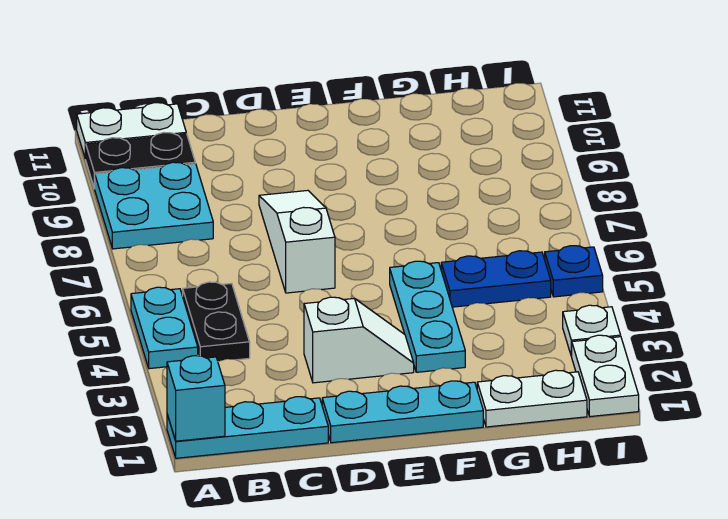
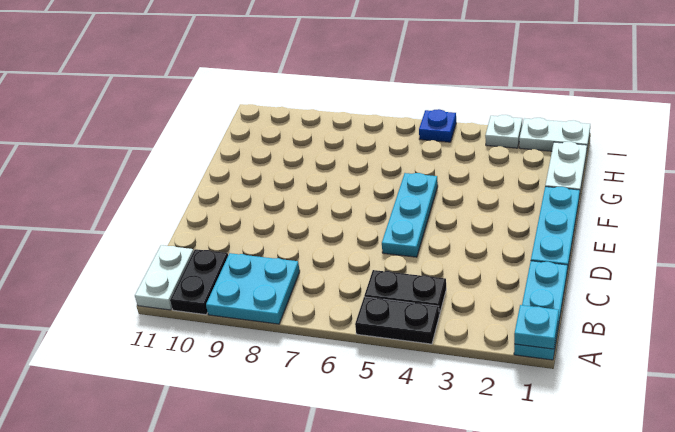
cyan brick A1 level 2 -> cyan plate A1 level 2
cyan plate A4:A5 level 1 -> black plate A4:A5 level 1
white slope D3:E3 level 1 top D -> none
white slope D6:D8 level 1 top 6 -> none
cyan plate F3:F5 level 1 -> cyan plate D5:F5 level 1
blue plate G5:H5 level 1 -> none

